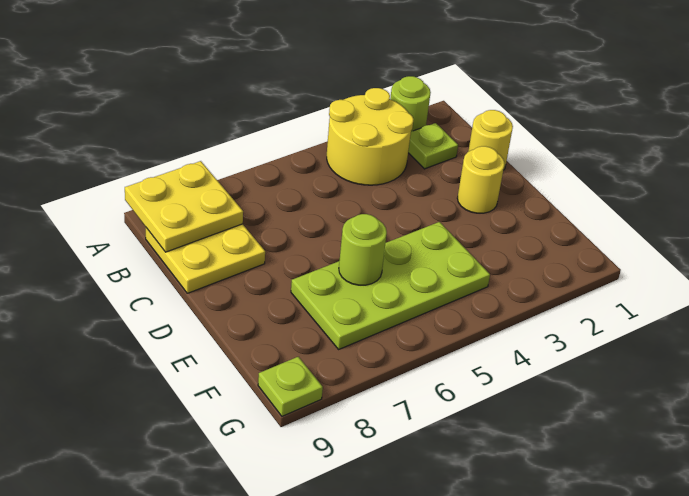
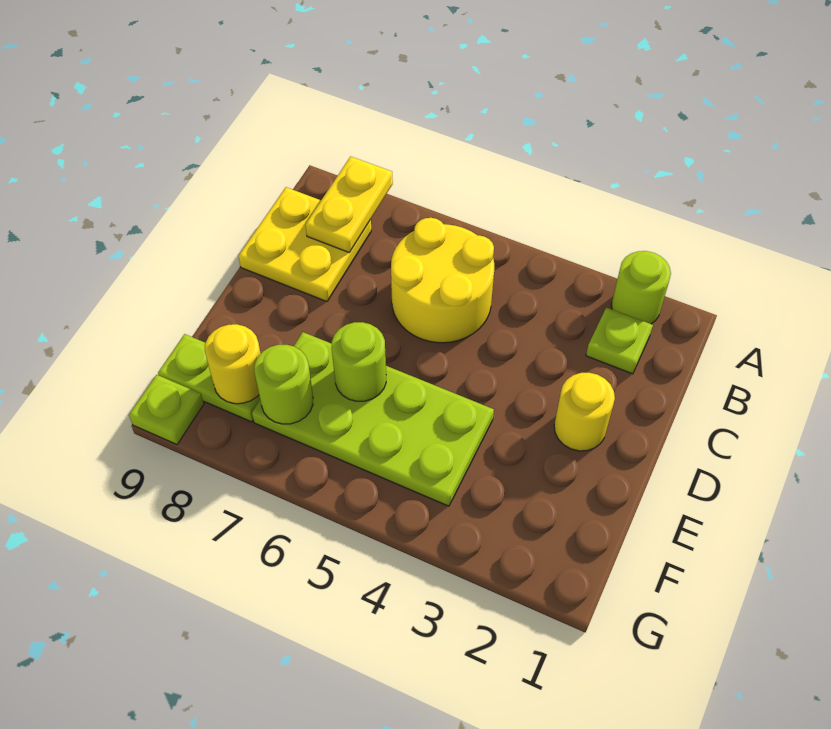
yellow round brick A3:B4 level 1 -> yellow round brick B5:C6 level 1
yellow plate A8:B9 level 2 -> yellow plate A8:B8 level 2
yellow round brick C1 level 1 -> yellow round brick F8 level 2
none -> lime round brick F7 level 2
none -> lime plate F8:F9 level 1

